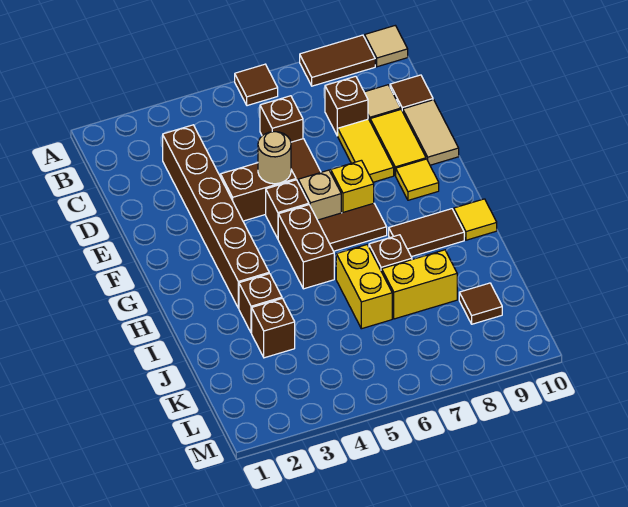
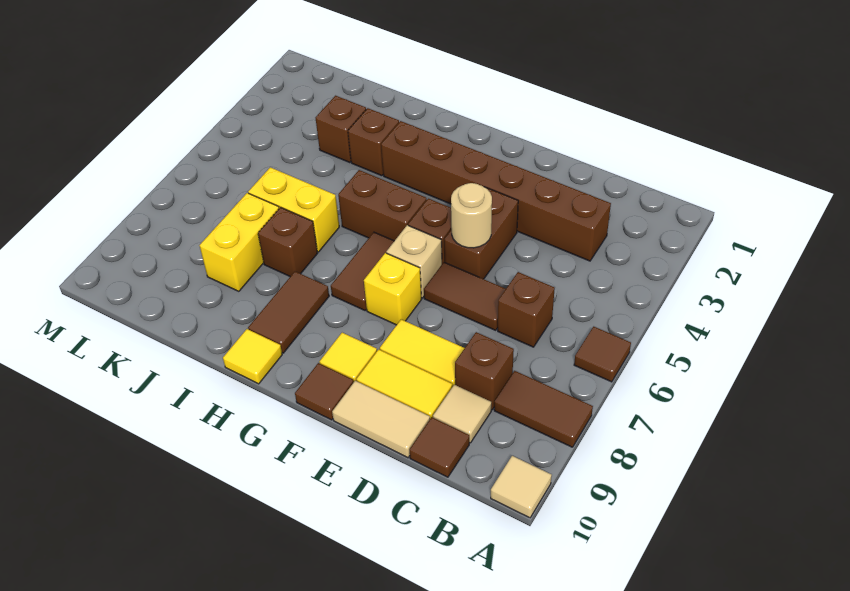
brown tile A8:A9 level 1 -> brown tile A8:B8 level 1
brown tile K9 level 1 -> brown tile F10 level 1

